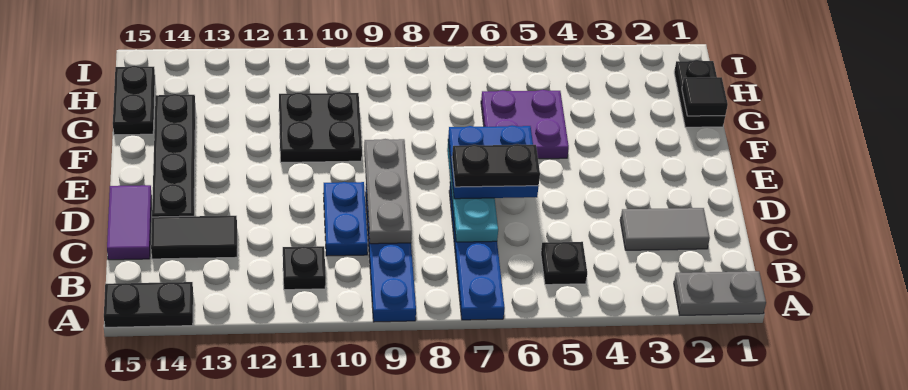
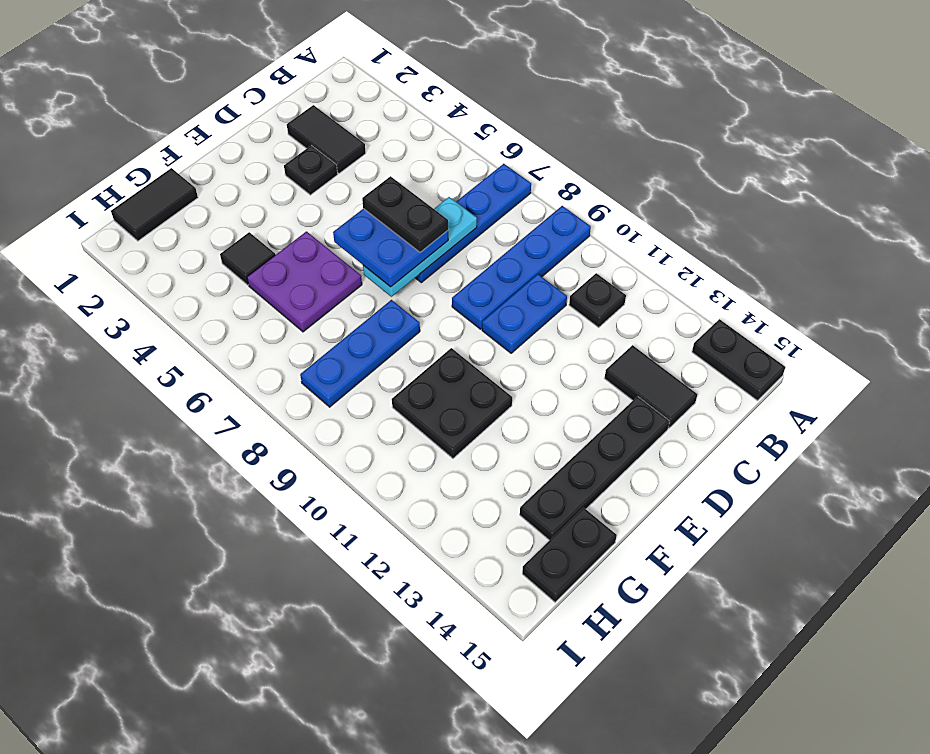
grey plate A1:A2 level 1 -> none
black plate B5 level 1 -> black plate D3 level 1
grey tile C2:C3 level 1 -> black tile C2:C3 level 1
grey plate C9:E9 level 2 -> none
purple tile C15:D15 level 1 -> none
none -> blue plate F8:H8 level 1
black plate G1:H1 level 1 -> black tile G1:H1 level 1
black tile G1 level 2 -> black tile G4 level 1

